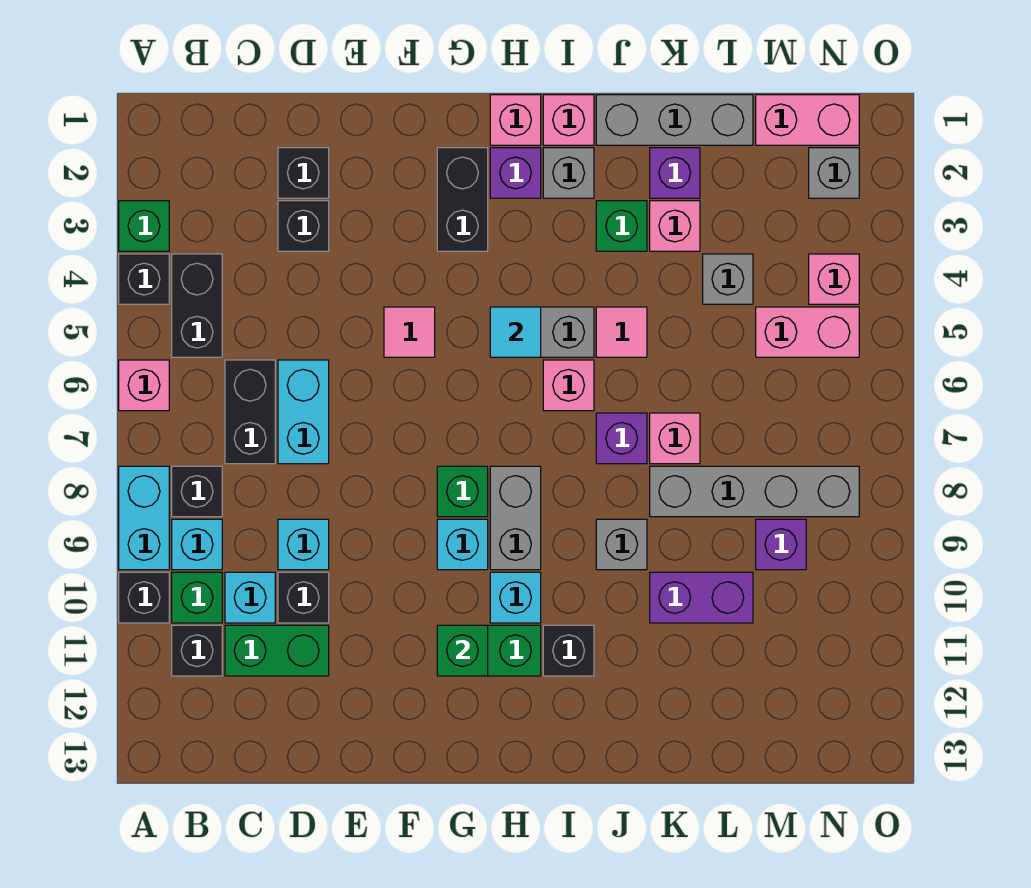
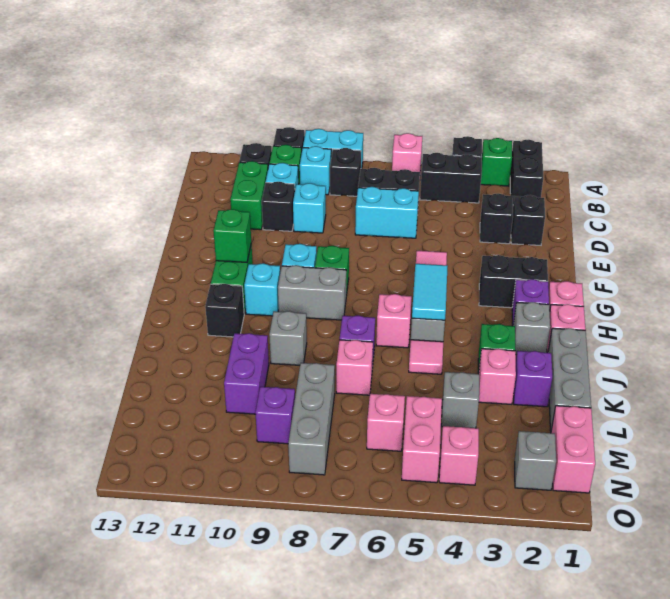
none -> black brick A2:B2 level 1
cyan tile H5 level 2 -> cyan tile H5:I5 level 2
grey brick K8:N8 level 1 -> grey brick L8:N8 level 1
none -> pink brick M6 level 1

